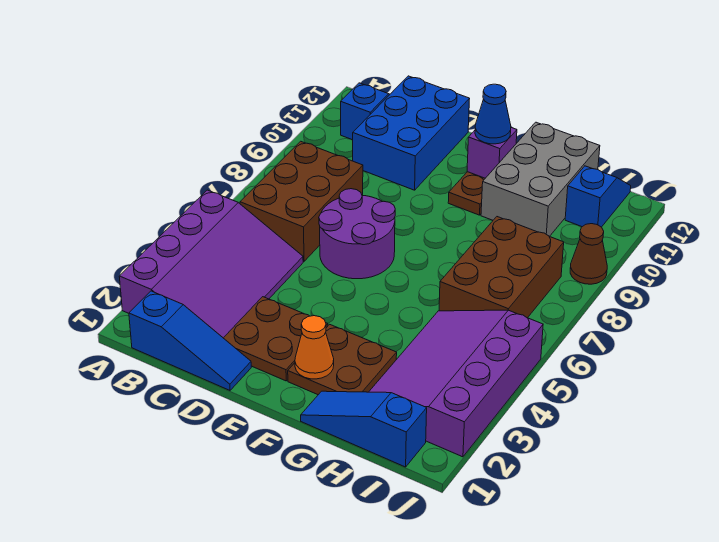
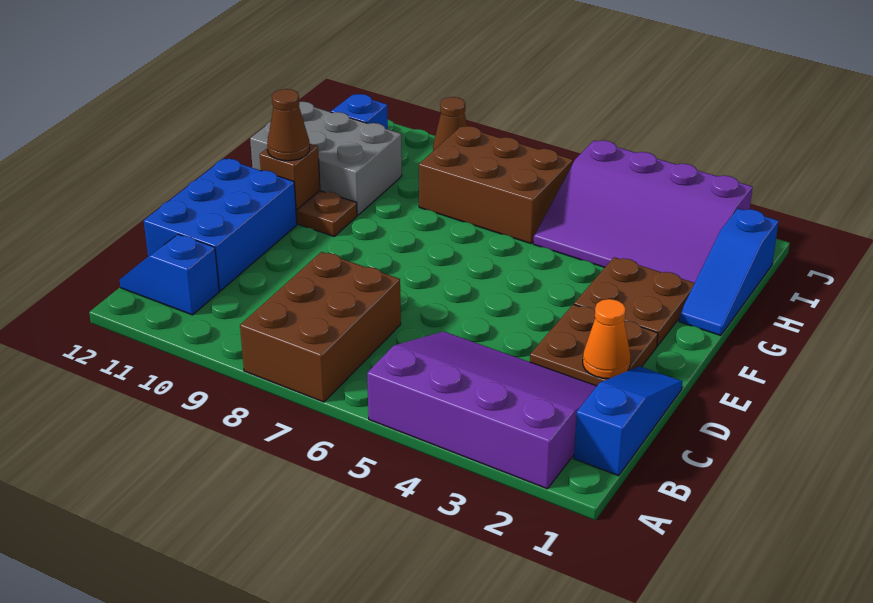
brown brick B6:C8 level 1 -> brown brick A7:C8 level 1
blue brick C10:D12 level 1 -> blue brick C11:E12 level 1
purple round brick D6:E7 level 1 -> none
orange cone F2 level 2 -> orange cone D2 level 2
purple brick F11 level 2 -> brown brick F11 level 2
blue cone F11 level 3 -> brown cone F11 level 3

